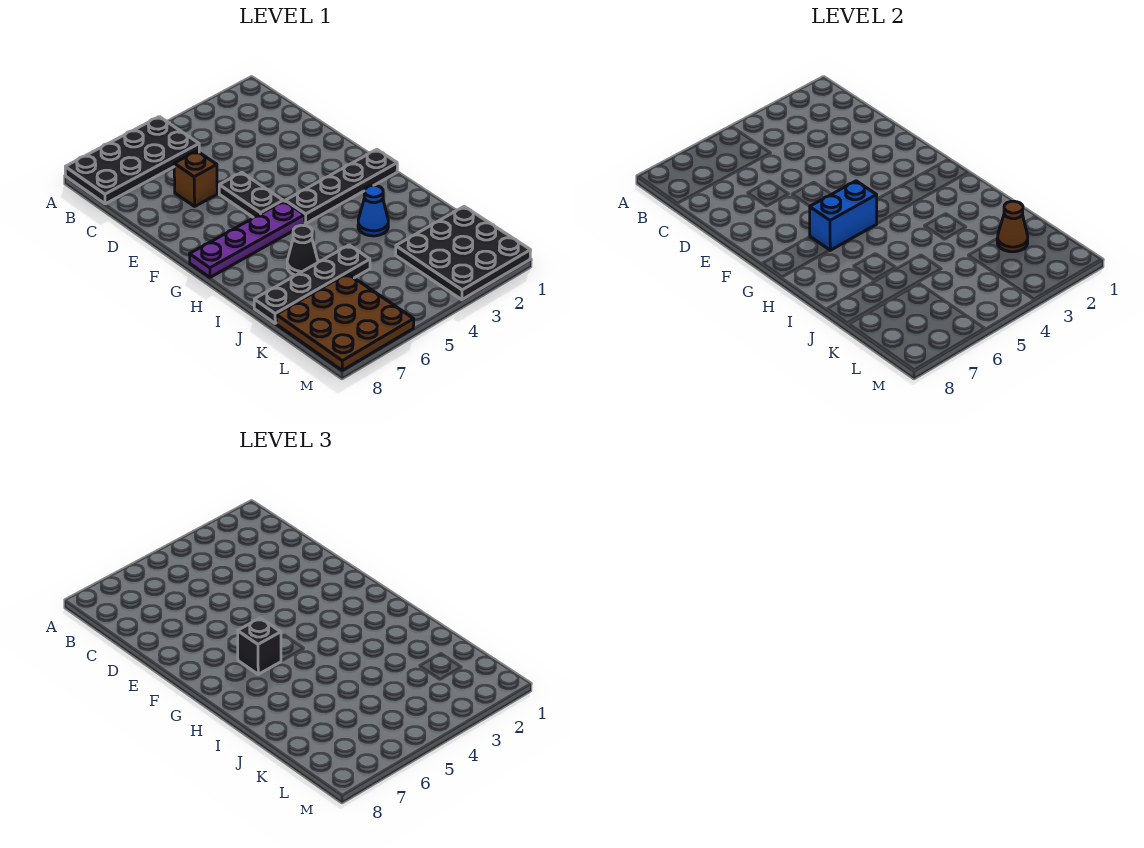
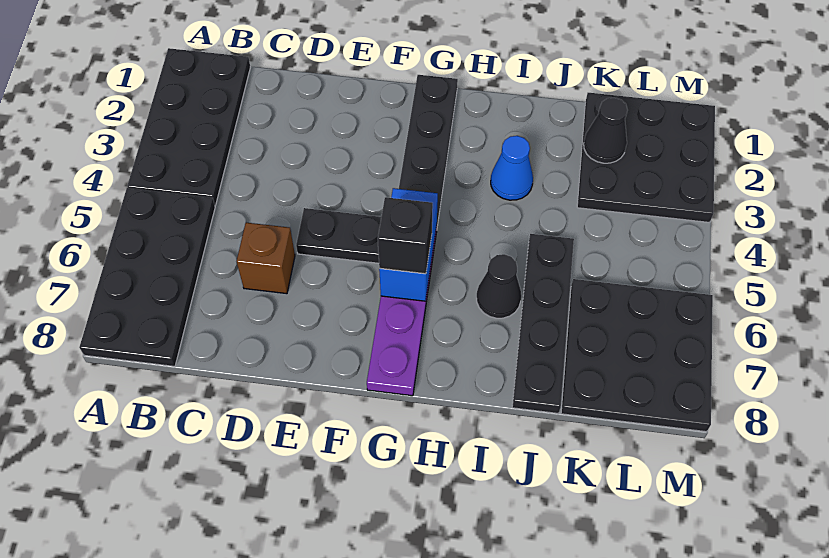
none -> black plate A1:B4 level 1
brown cone K2 level 2 -> black cone K2 level 2
brown plate K6:M8 level 1 -> black plate K6:M8 level 1

